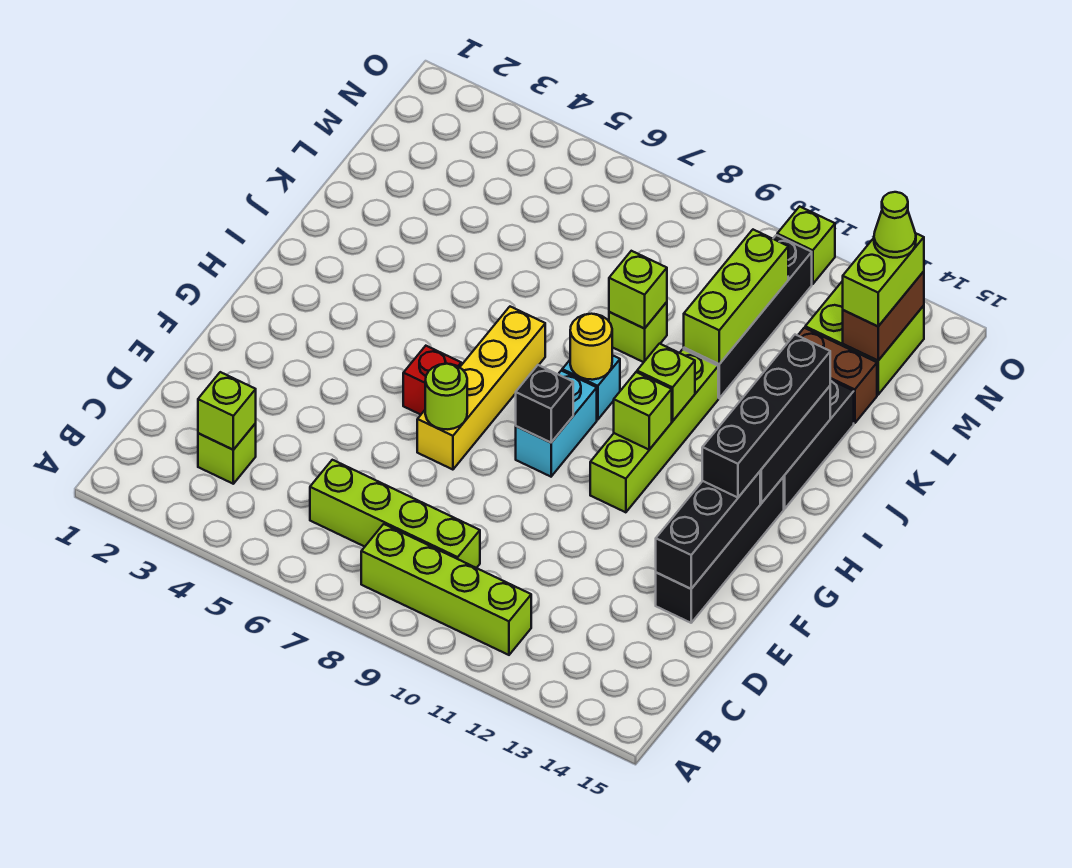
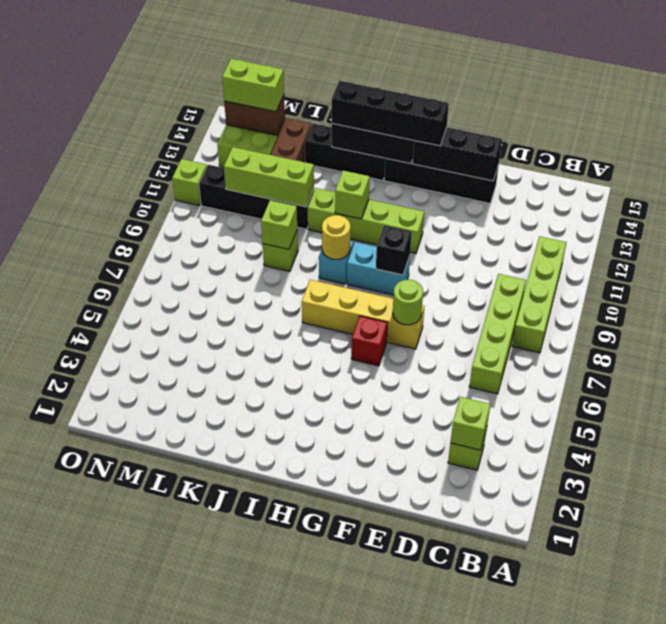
lime brick H11 level 2 -> none
lime cone N14 level 4 -> none

